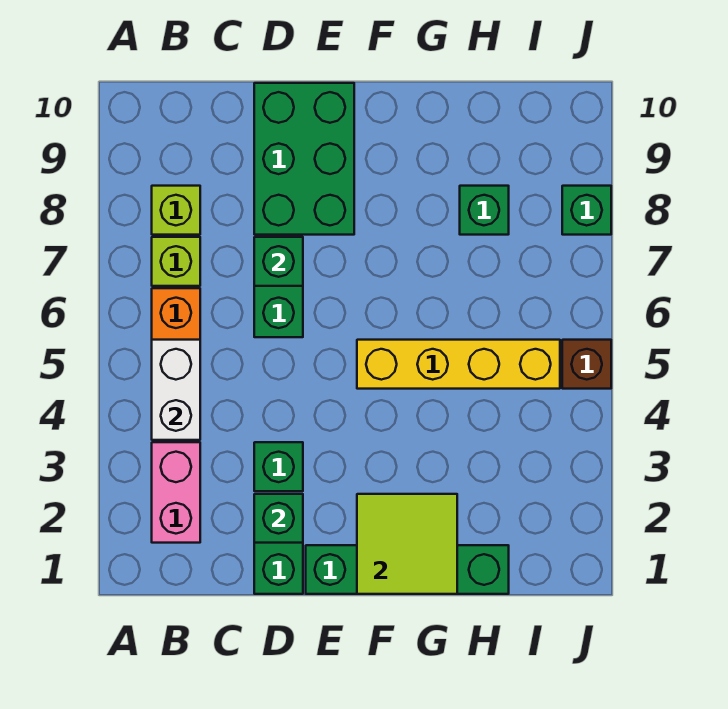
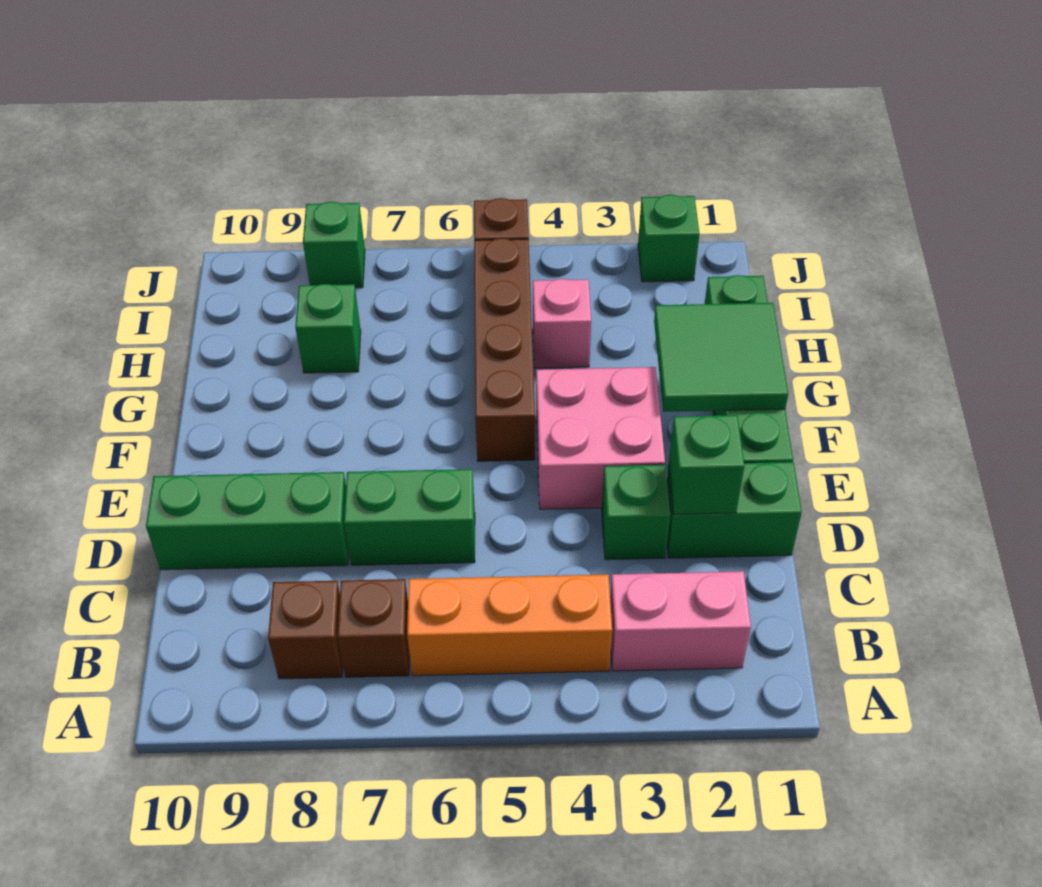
white brick B4:B5 level 2 -> none
lime brick B7 level 1 -> brown brick B7 level 1
lime brick B8 level 1 -> brown brick B8 level 1
green brick D7 level 2 -> green brick J2 level 1
green brick D8:E10 level 1 -> green brick D8:D10 level 1
none -> pink brick E3:F4 level 1
lime tile F1:G2 level 2 -> green tile F1:G2 level 2
yellow brick F5:I5 level 1 -> brown brick F5:I5 level 1
none -> pink brick H4 level 1

